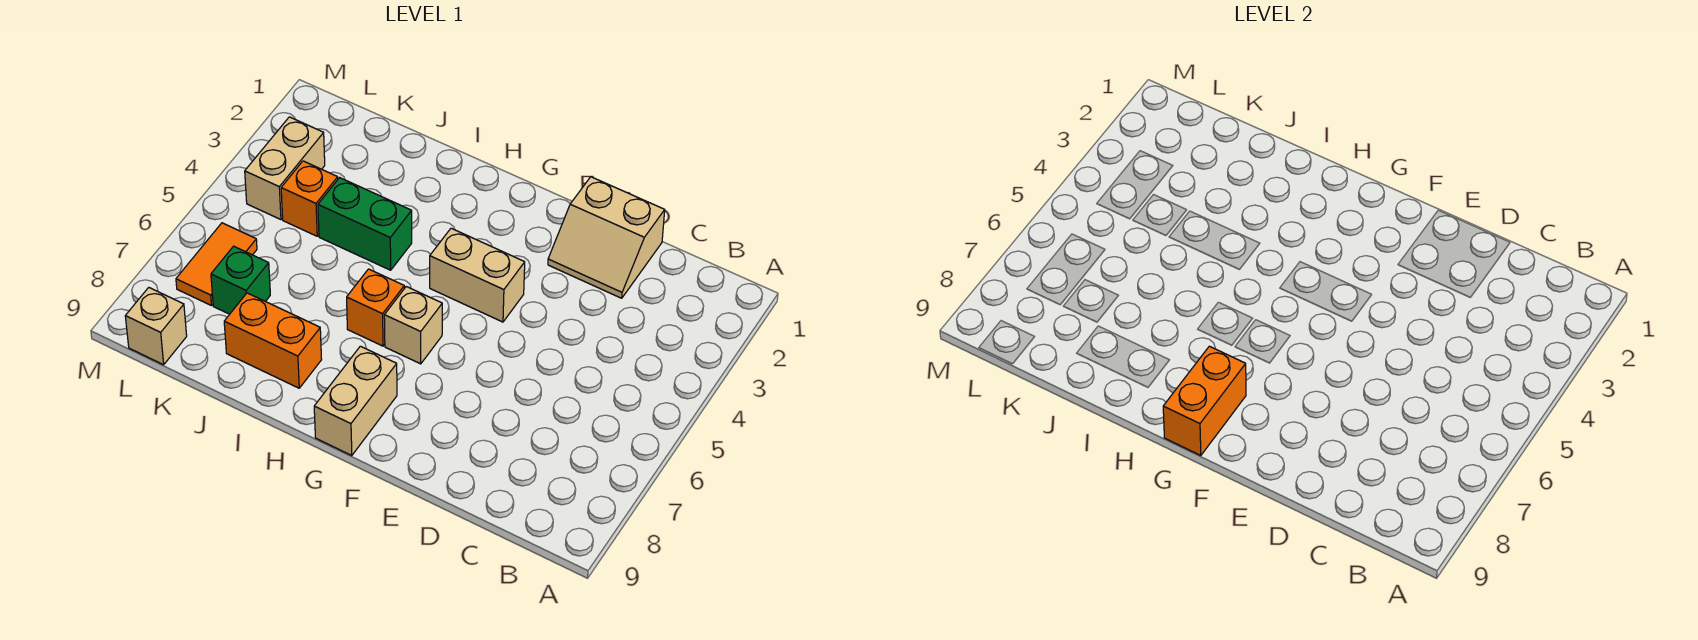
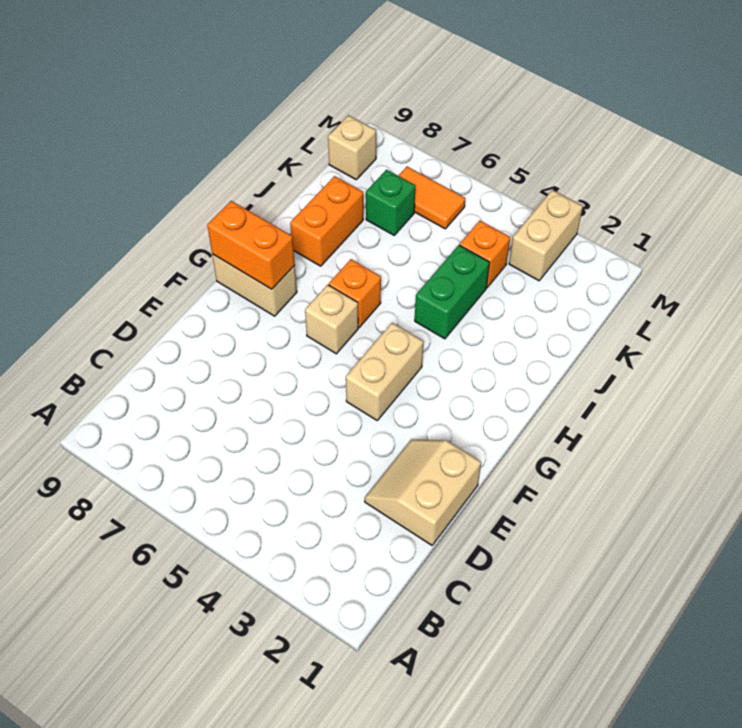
tan brick L3:L4 level 1 -> tan brick L3:M3 level 1

